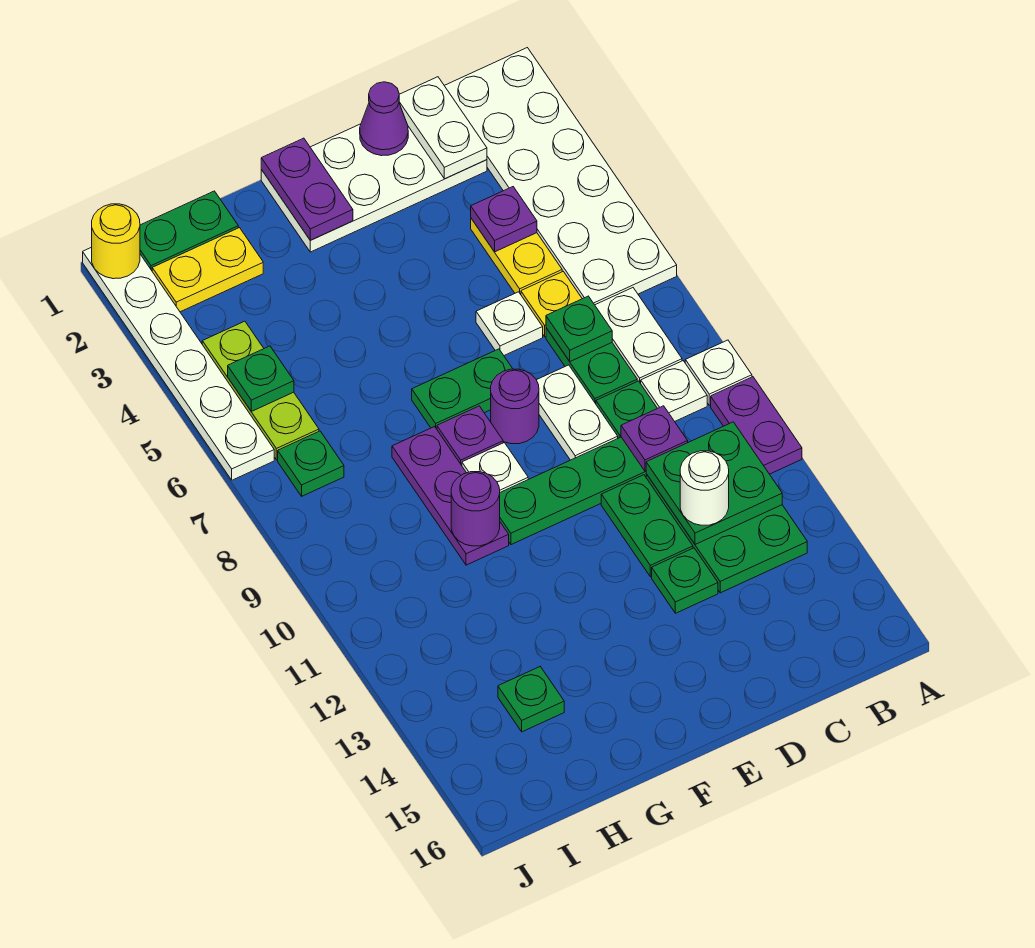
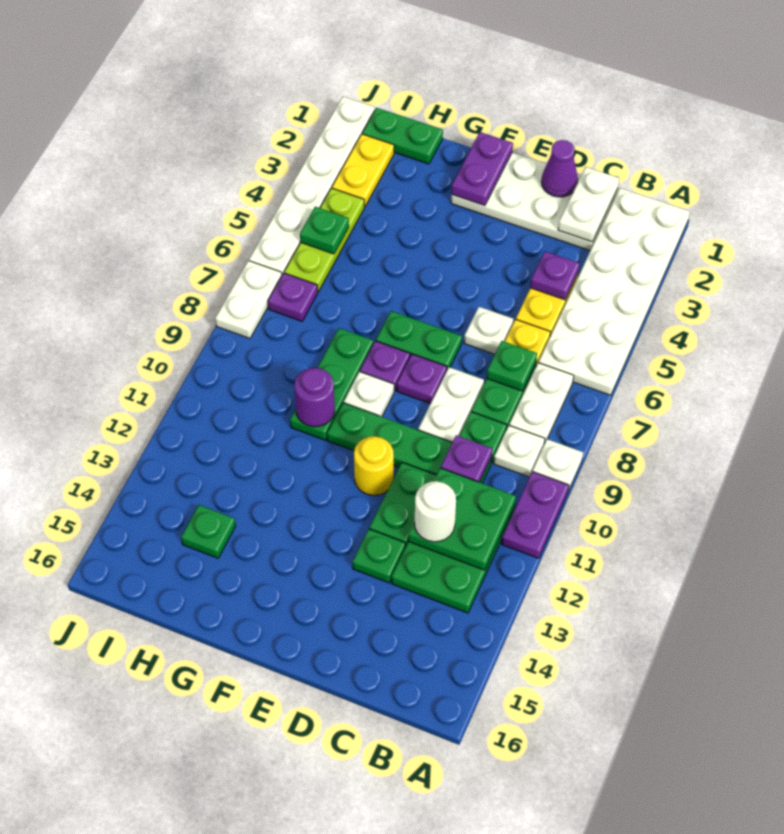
purple round brick E8 level 1 -> purple plate E8 level 1
purple plate G8:G10 level 1 -> green plate G8:G10 level 1
yellow plate H2:I2 level 1 -> yellow plate I2:I3 level 1
green plate I7 level 1 -> purple plate I7 level 1
yellow round brick J1 level 2 -> yellow round brick E11 level 1
none -> white plate J7:J8 level 1

